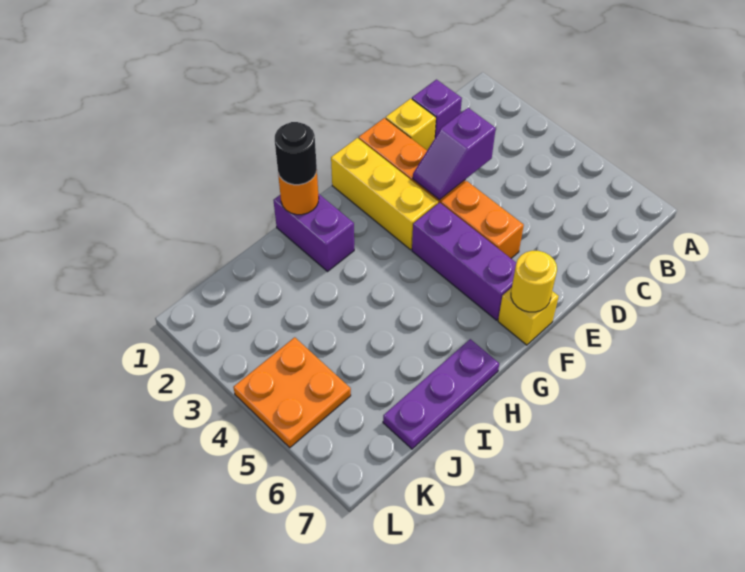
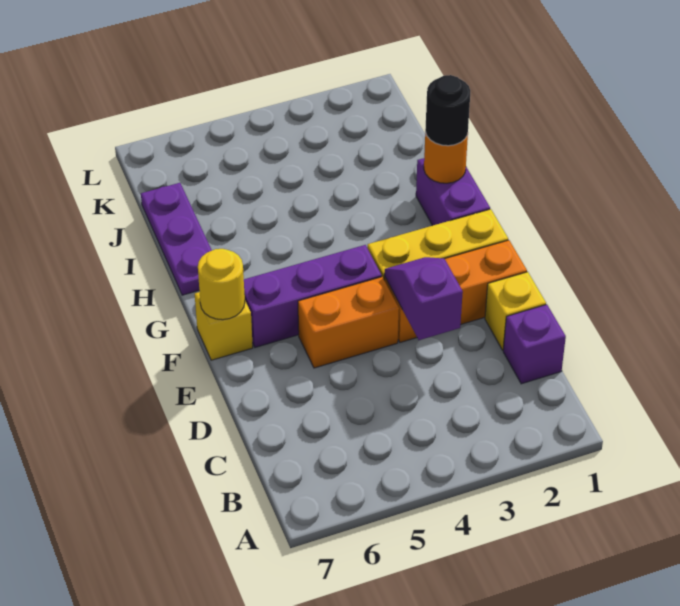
purple brick H1:H2 level 1 -> purple brick G1:H1 level 1
orange plate K4:L5 level 1 -> none

